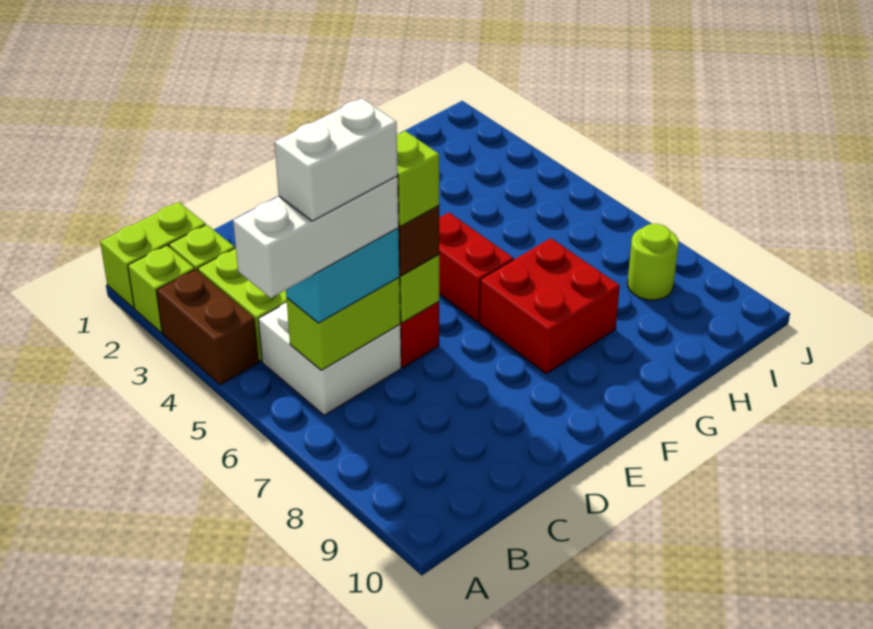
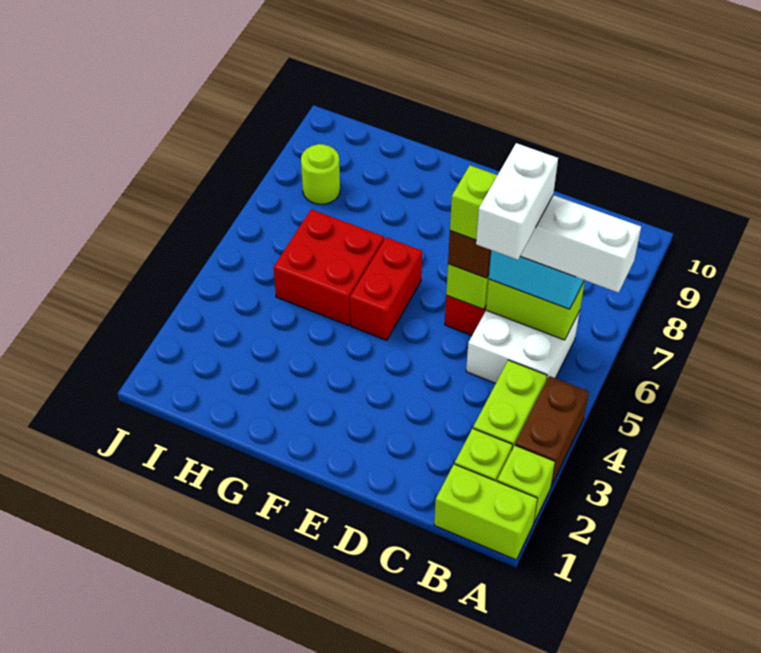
white brick B6:C6 level 5 -> white brick C5:C6 level 5
red brick F7:G8 level 1 -> red brick G5:H6 level 1

